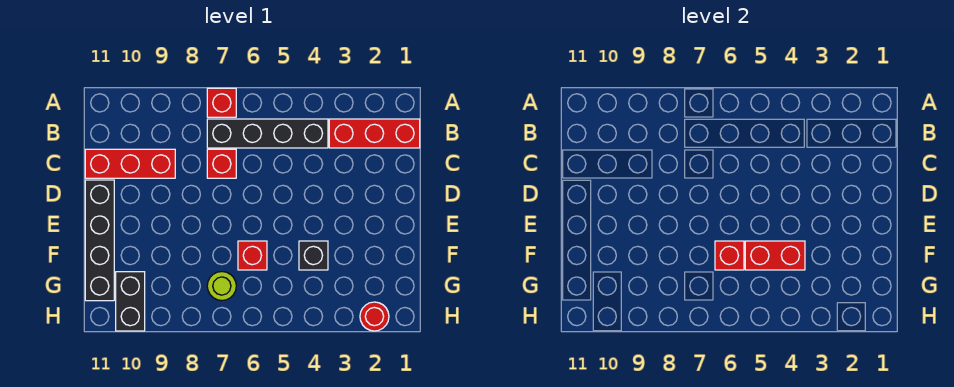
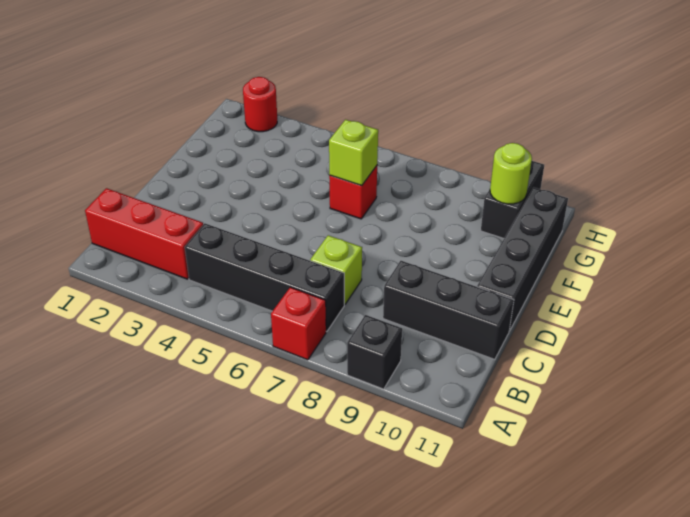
red brick C7 level 1 -> lime brick C7 level 1
red brick C9:C11 level 1 -> black brick C9:C11 level 1
black brick F4 level 1 -> black brick A9 level 1
red brick F4:F5 level 2 -> none
red brick F6 level 2 -> lime brick F6 level 2
lime round brick G7 level 1 -> lime round brick G10 level 2

